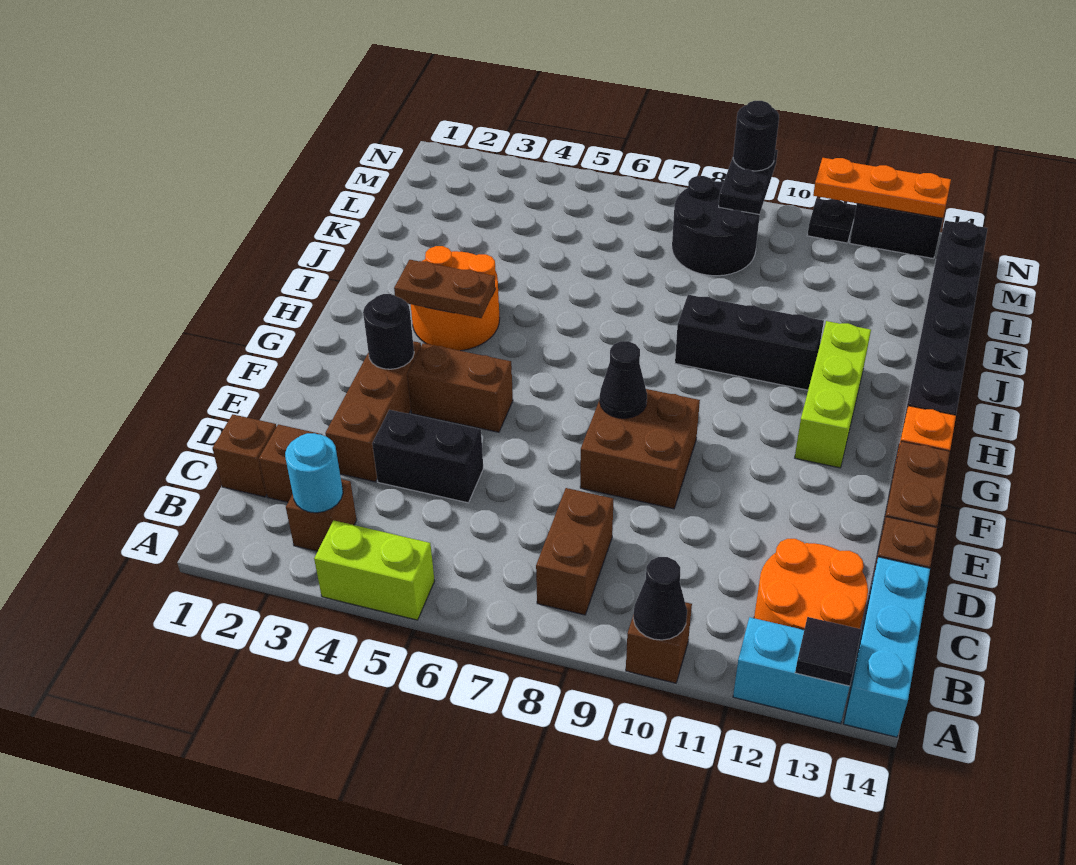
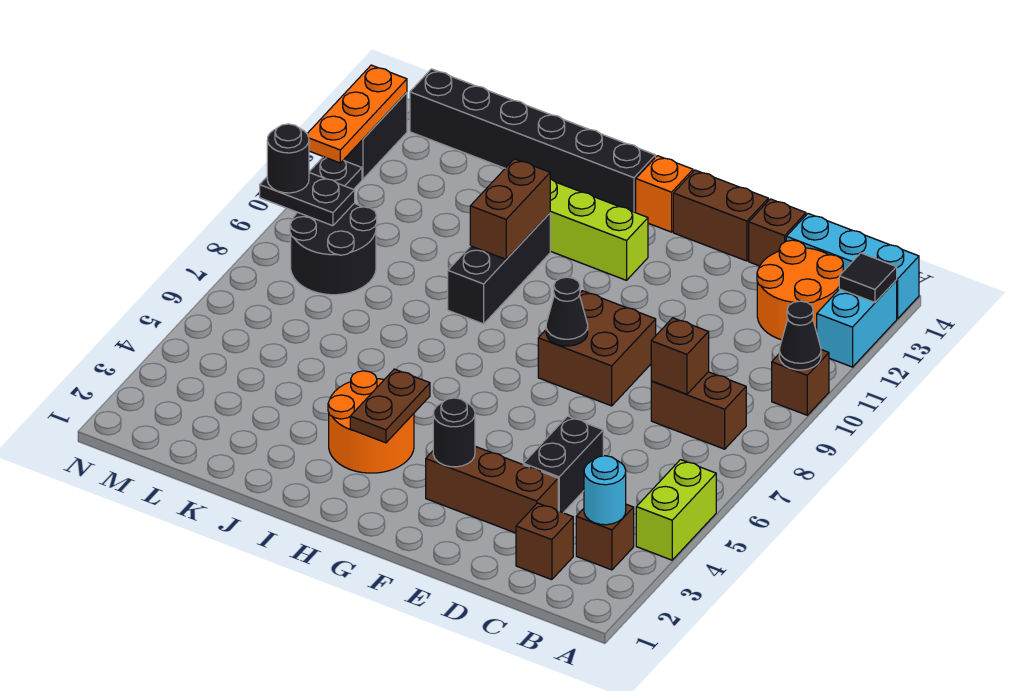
brown brick C1 level 1 -> brown brick C8 level 2
brown brick F4:F5 level 1 -> brown brick I10:I11 level 2

